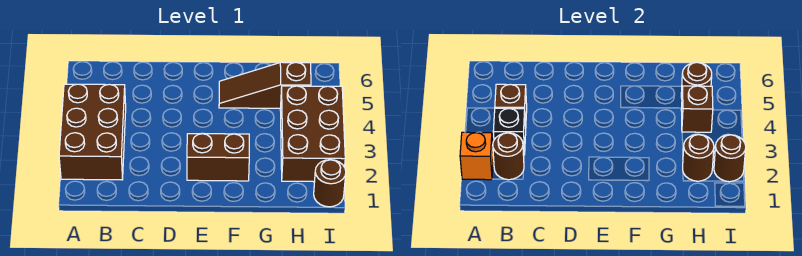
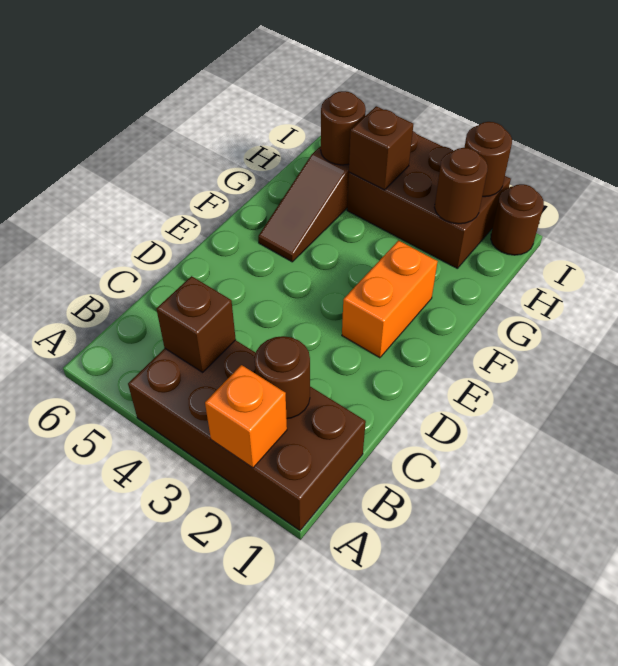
brown brick A2:B4 level 1 -> brown brick A1:B4 level 1
black brick B3 level 2 -> none
brown brick E2:F2 level 1 -> orange brick E2:F2 level 1

